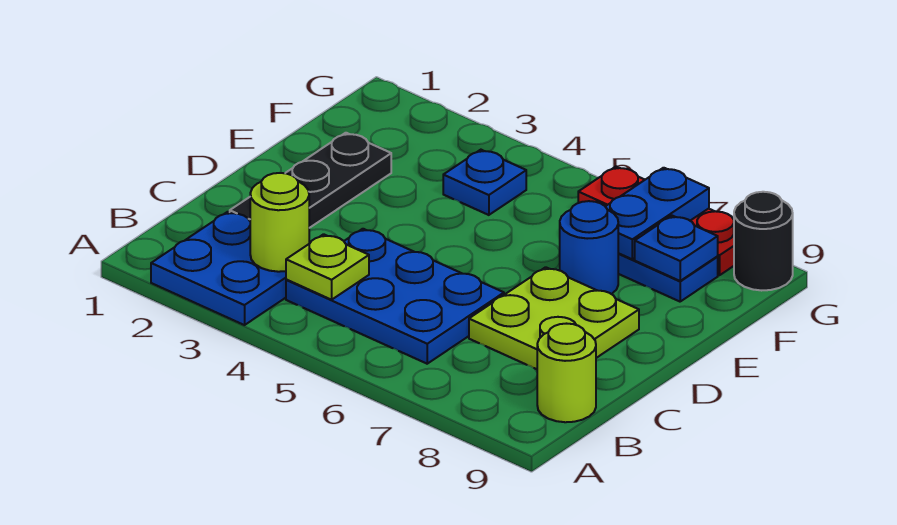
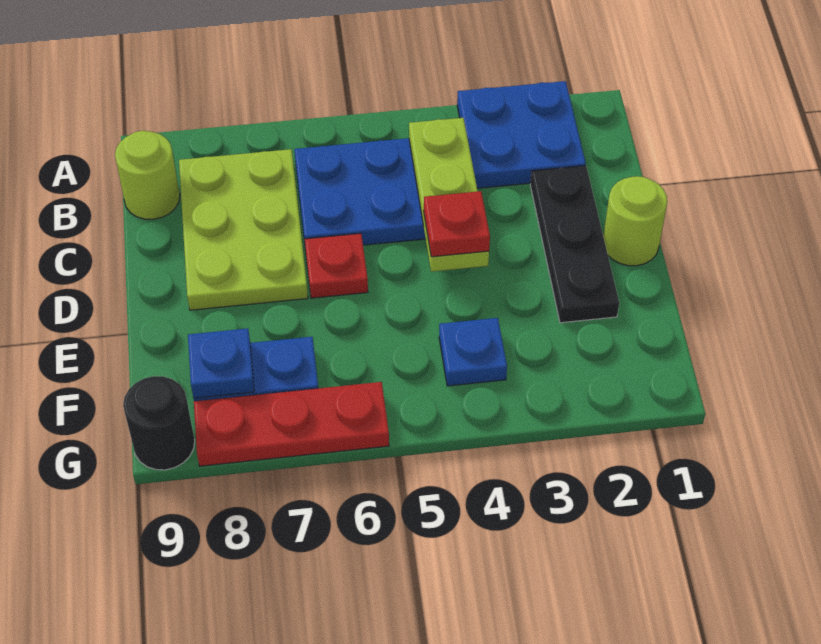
lime round brick B3 level 2 -> lime round brick D1 level 1
lime plate B4 level 2 -> lime plate B4:D4 level 2
lime plate C7:D8 level 1 -> lime plate B7:D8 level 1
none -> red plate D4 level 3
none -> red plate D6 level 1
blue round brick E7 level 1 -> none
blue plate F7:G7 level 2 -> none

